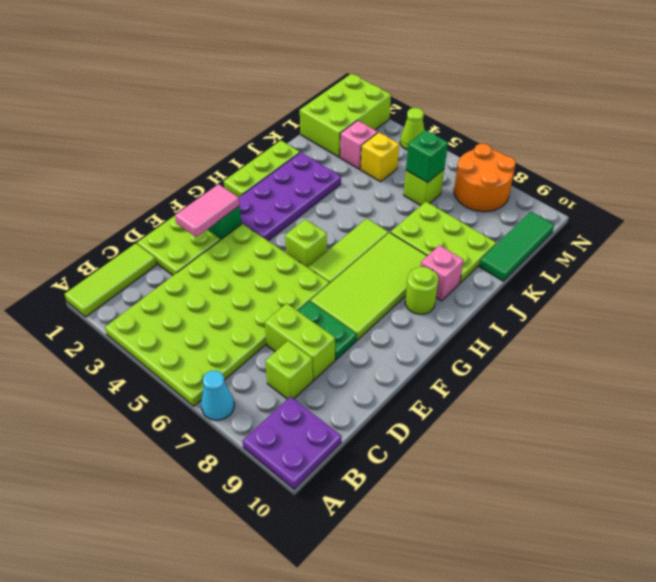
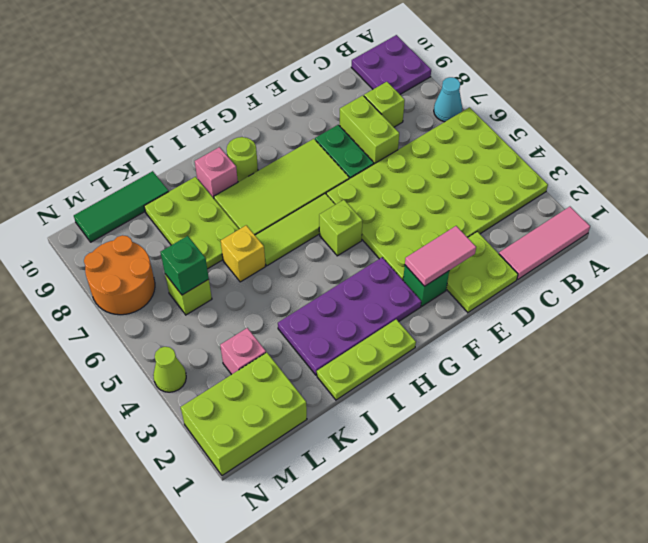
lime tile A1:C1 level 1 -> pink tile A1:C1 level 1
yellow brick L4 level 1 -> yellow brick J6 level 1

